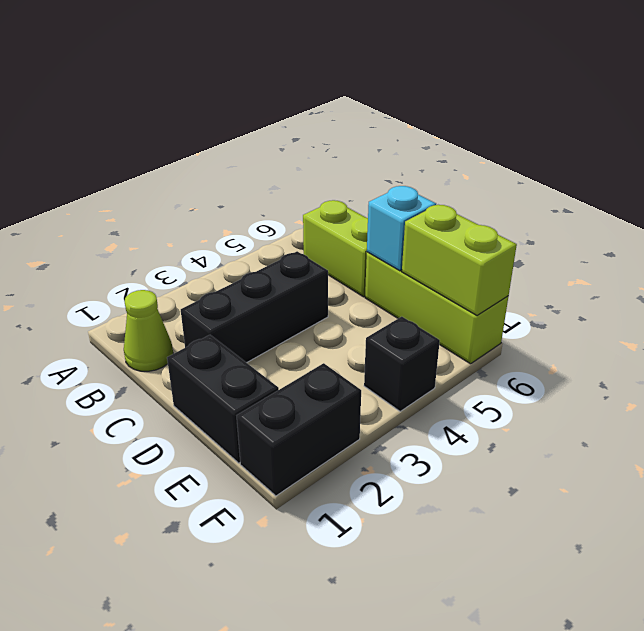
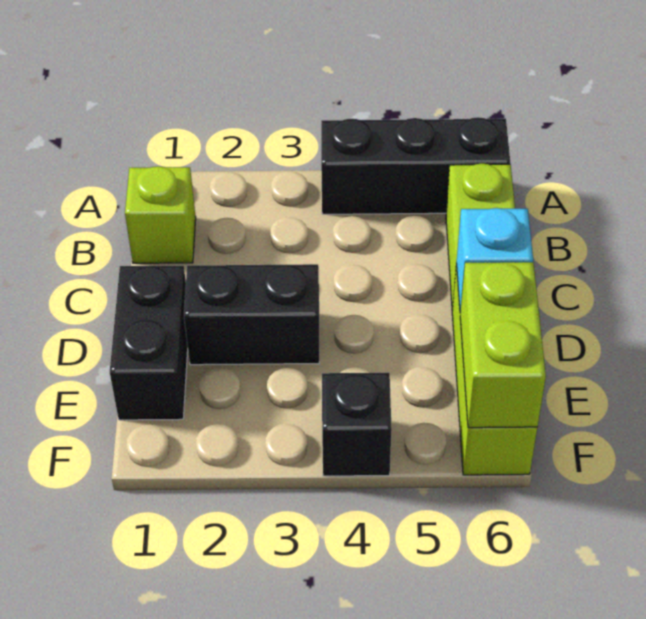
lime cone B1 level 1 -> lime brick B1 level 1
black brick C2:C4 level 1 -> black brick A4:A6 level 1
black brick F1:F2 level 1 -> black brick D2:D3 level 1

